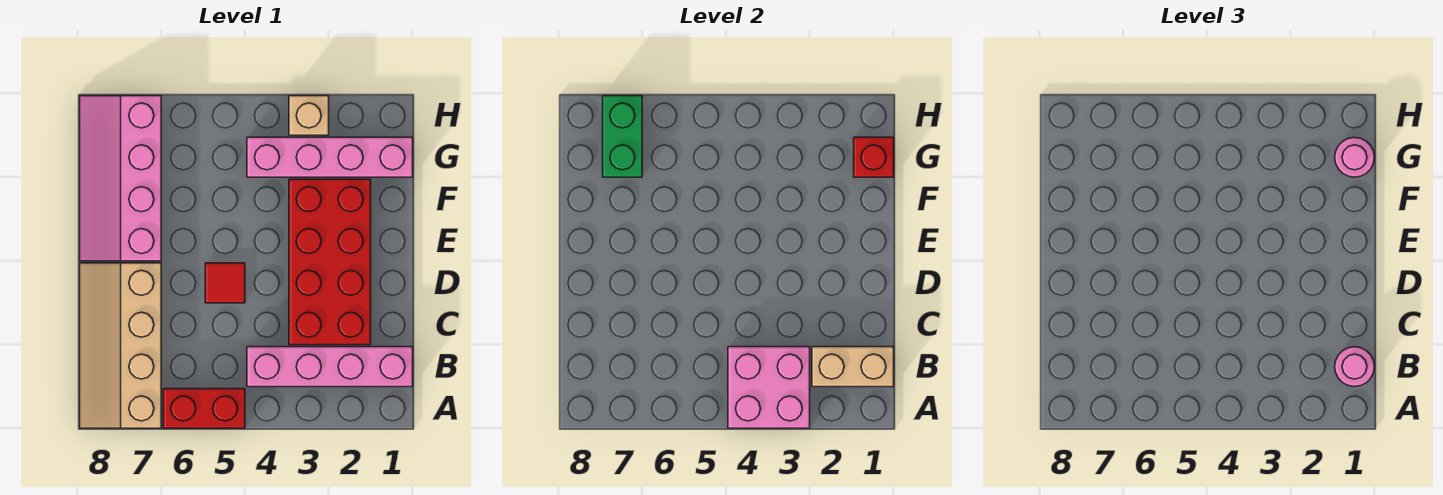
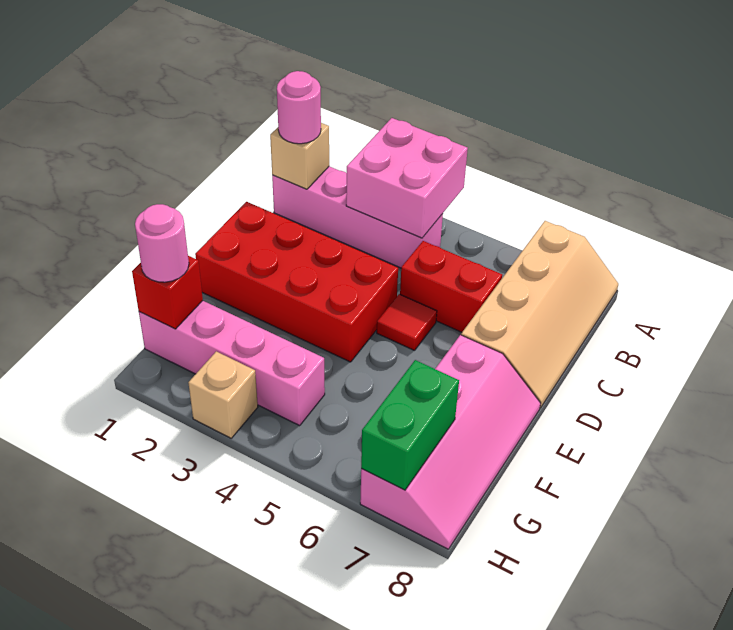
red brick A5:A6 level 1 -> red brick C5:C6 level 1
tan brick B1:B2 level 2 -> tan brick B1 level 2
red brick C2:F3 level 1 -> red brick D1:E4 level 1

